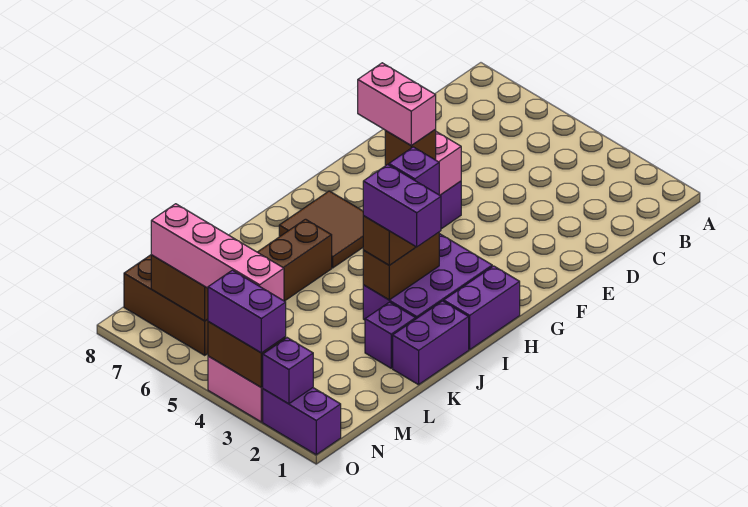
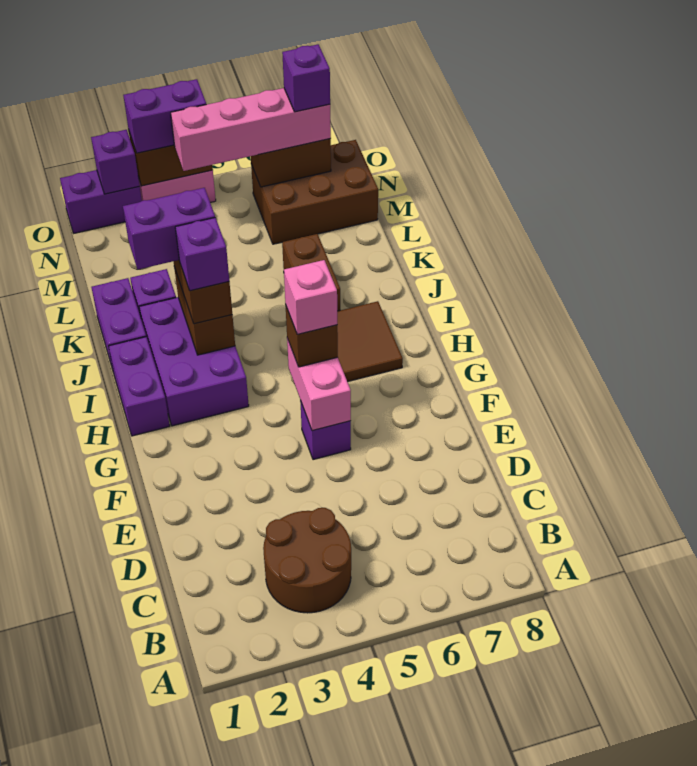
none -> brown round brick B3:C4 level 1
pink brick G5:G6 level 4 -> pink brick G5 level 4
none -> purple brick N7 level 4

